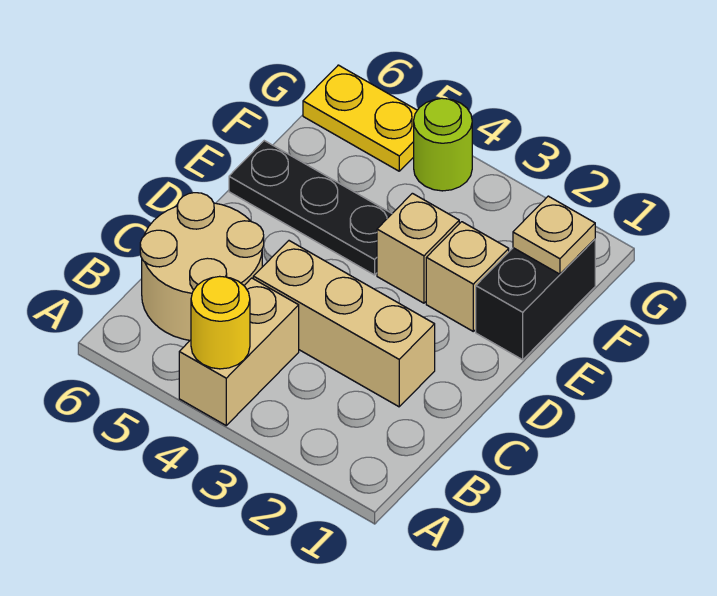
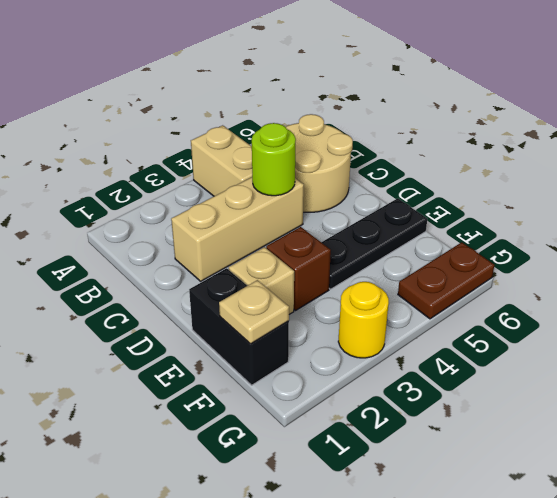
yellow round brick A4 level 2 -> yellow round brick G3 level 1
tan brick E3 level 1 -> brown brick E3 level 1
lime round brick G4 level 1 -> lime round brick C4 level 2
yellow plate G5:G6 level 1 -> brown plate G5:G6 level 1

